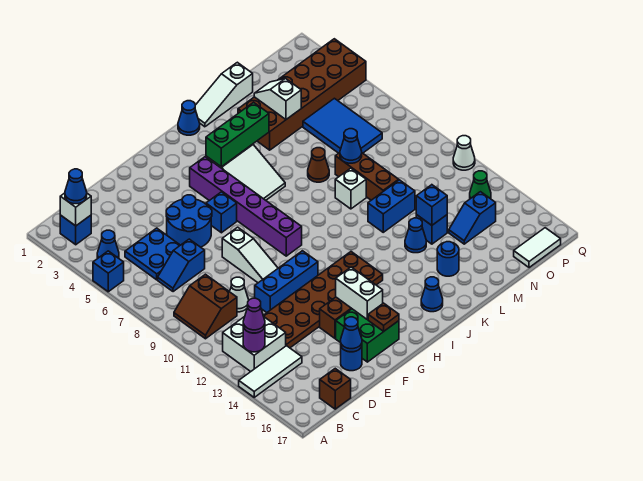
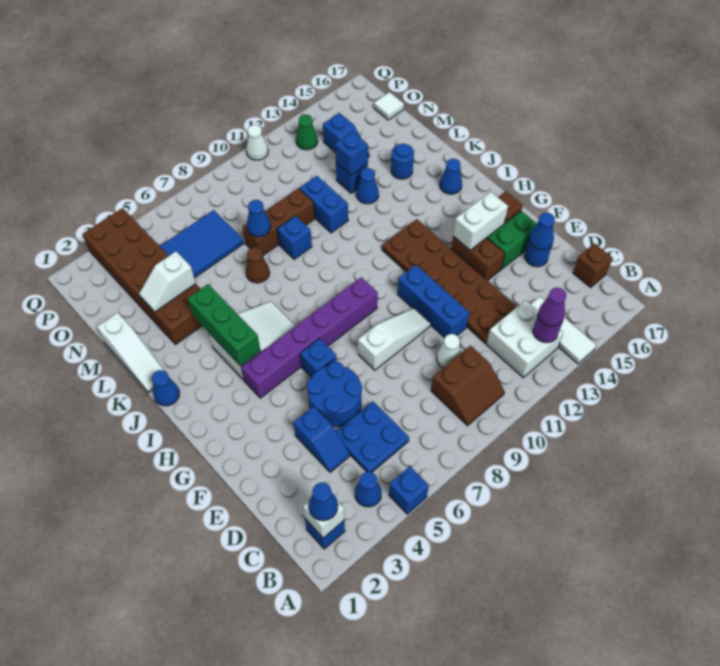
blue slope C7:D7 level 1 top D -> blue slope D4:E4 level 1 top E
white brick L9 level 1 -> blue brick L9 level 1
white tile O17:P17 level 1 -> white tile O17 level 1

